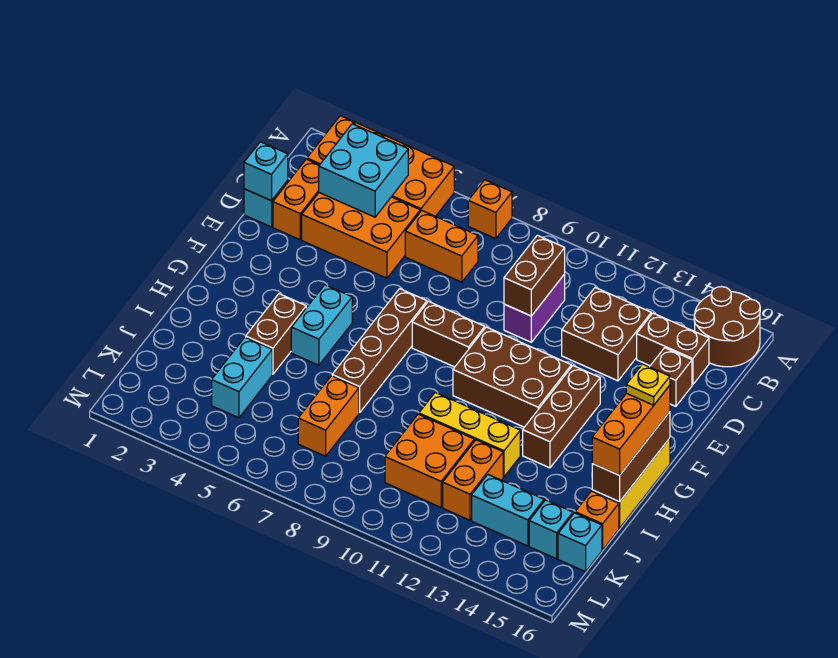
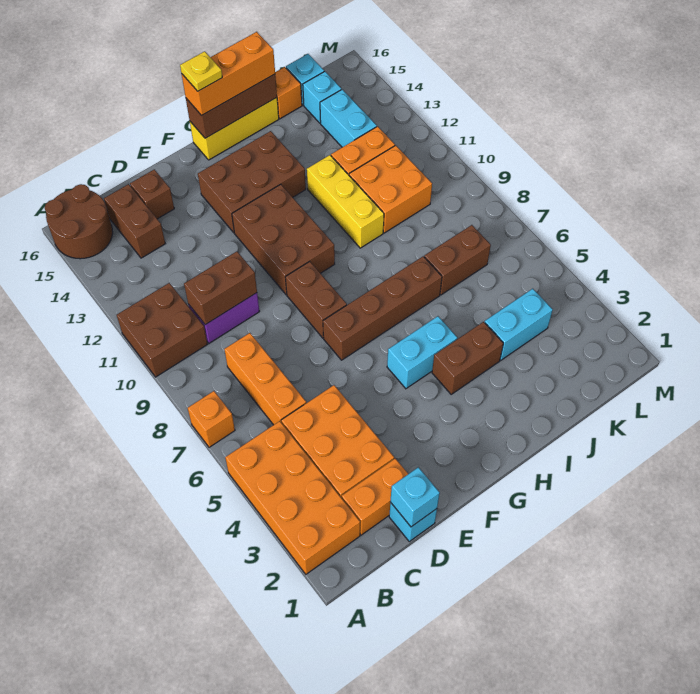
cyan brick B3:C4 level 2 -> none
orange brick C6:C7 level 1 -> orange brick C6:C8 level 1
brown brick C12:D13 level 1 -> brown brick A10:B11 level 1
brown brick F13:H13 level 1 -> brown brick F13:H14 level 1
orange brick J7:K7 level 1 -> brown brick J7:K7 level 1

